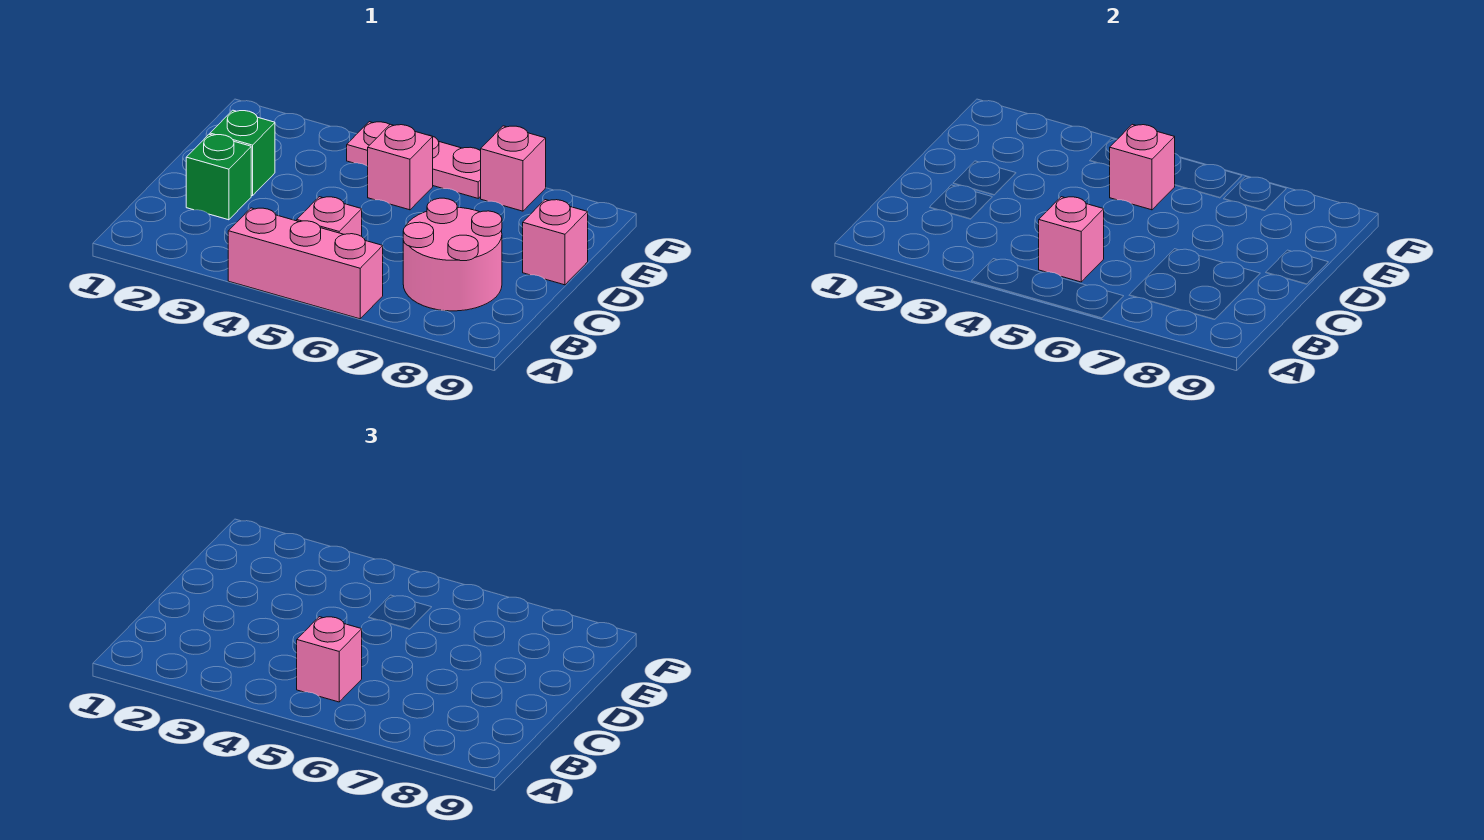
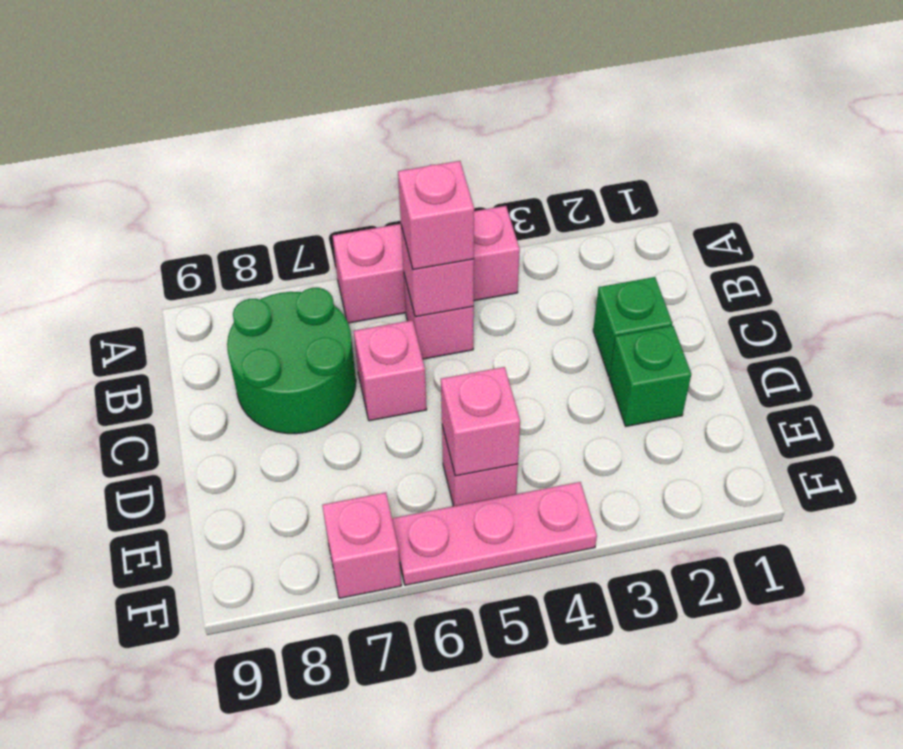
pink round brick B7:C8 level 1 -> green round brick B7:C8 level 1
pink brick D9 level 1 -> pink brick C6 level 1

